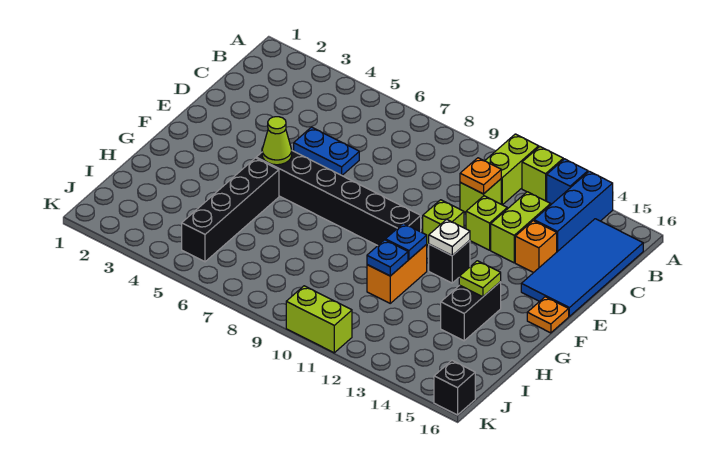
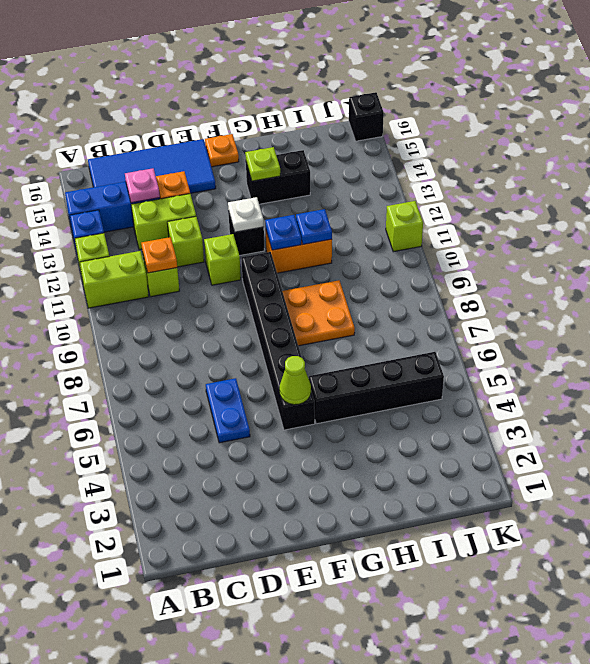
none -> pink plate C14 level 2
none -> orange plate G8:H9 level 1
lime brick K10:K11 level 1 -> lime brick K11 level 1

